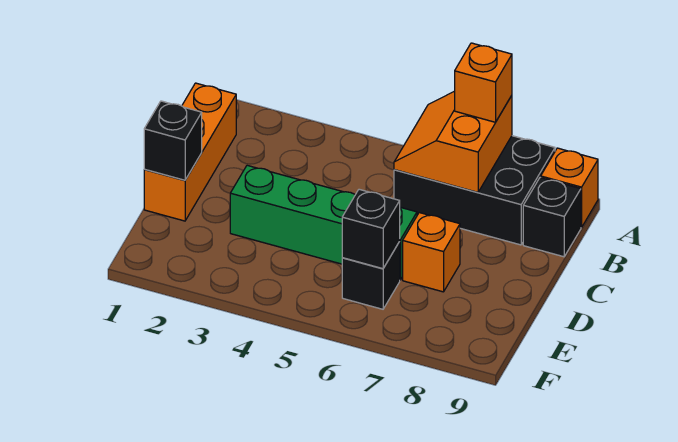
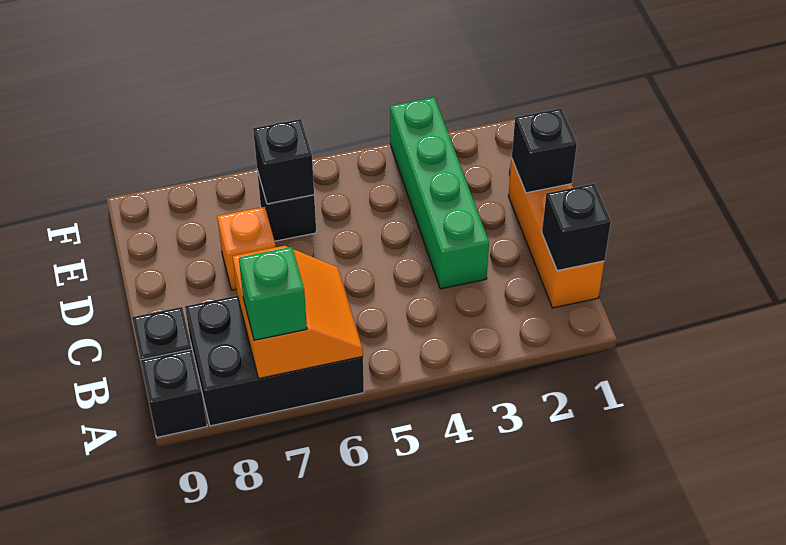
orange brick A7 level 3 -> green brick A7 level 3
orange brick A9 level 1 -> black brick A9 level 1
none -> black brick B1 level 2
green brick D3:D6 level 1 -> green brick C3:F3 level 1

